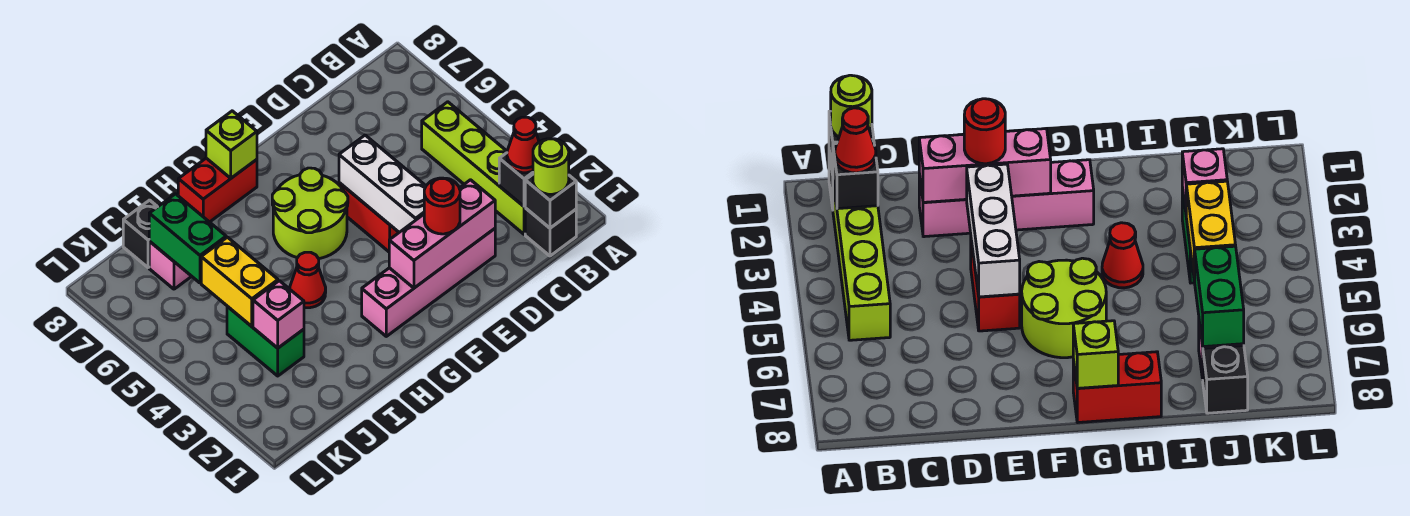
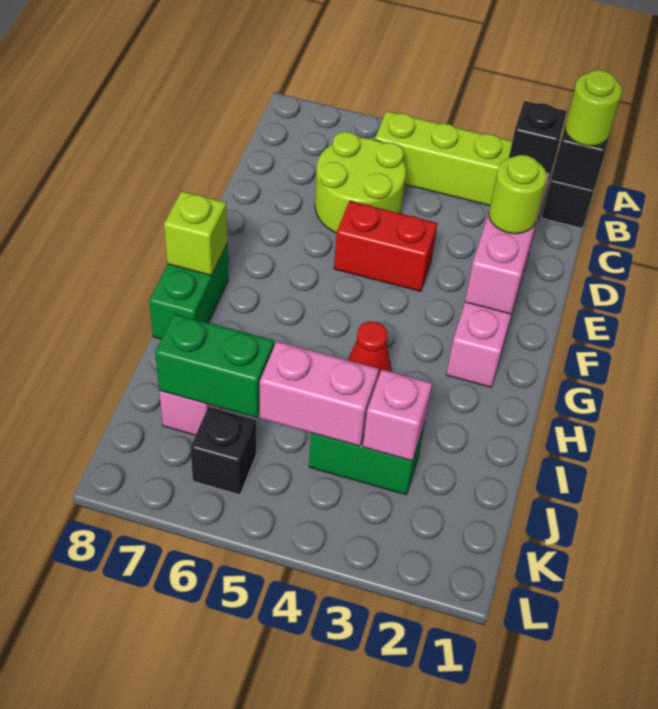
red cone B2 level 3 -> none
red round brick E2 level 3 -> lime round brick E2 level 3
white brick E3:E5 level 2 -> none
lime round brick F5:G6 level 1 -> lime round brick C5:D6 level 1
red brick G8:H8 level 1 -> green brick G8:H8 level 1
yellow brick J4:J5 level 2 -> pink brick J4:J5 level 2
black brick J8 level 1 -> black brick K6 level 1

